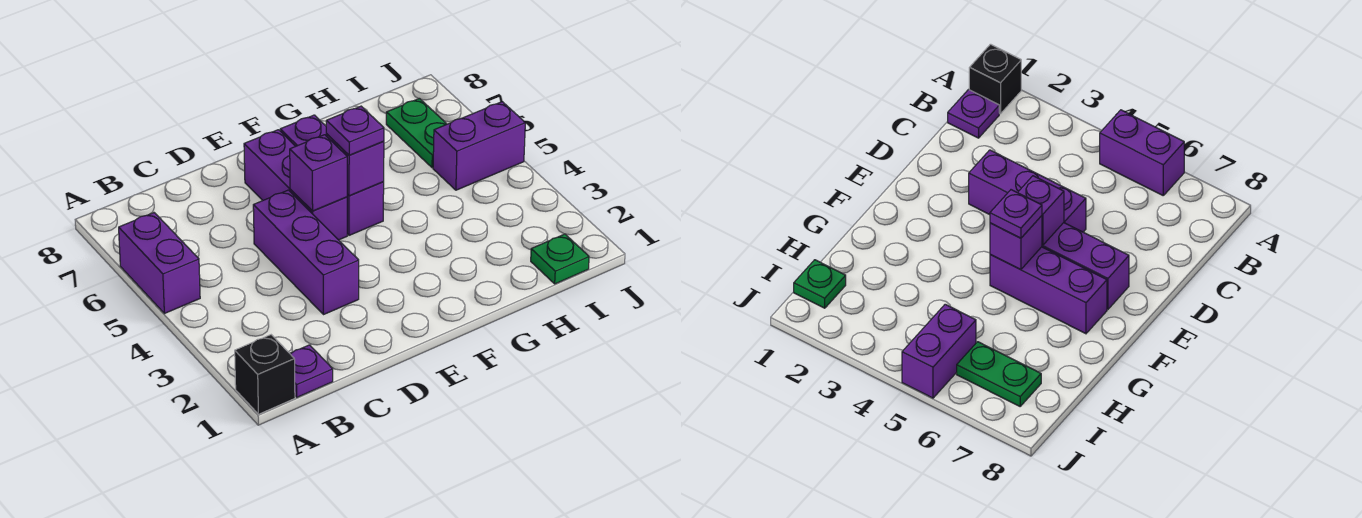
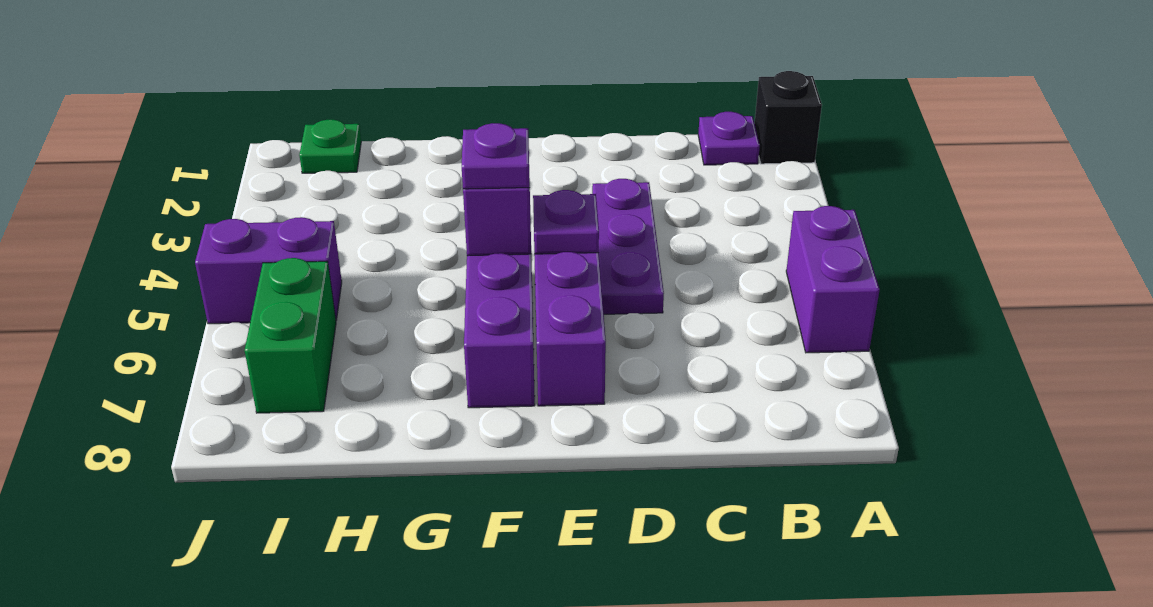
purple brick D3:D5 level 1 -> purple plate D3:D5 level 1
purple brick E5 level 2 -> purple plate E5 level 2
green plate I6:I7 level 1 -> green brick I6:I7 level 1

